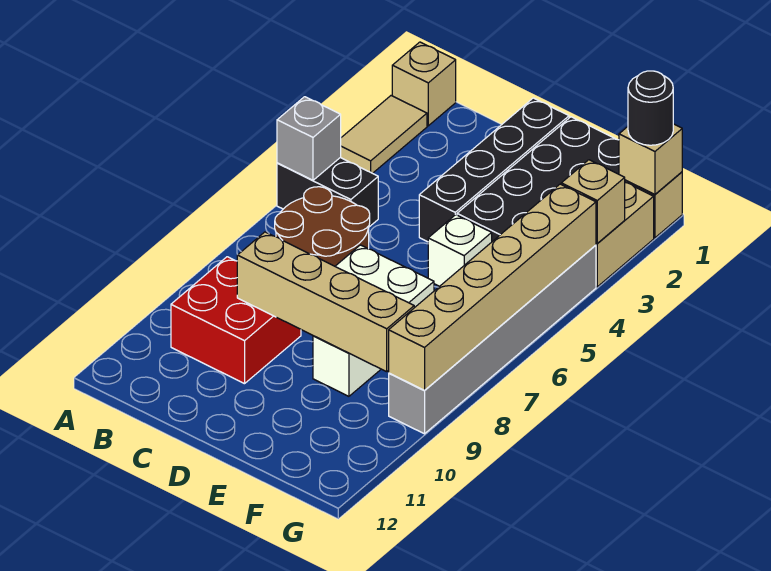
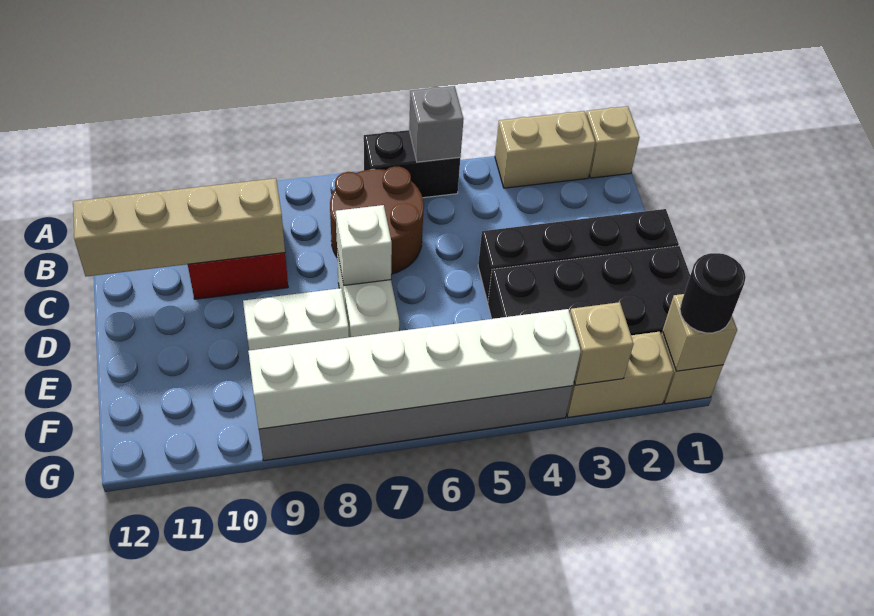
tan tile A2:A3 level 1 -> tan brick A2:A3 level 1
black brick A5:B5 level 1 -> black brick A5:A6 level 1
tan brick C9:F9 level 2 -> tan brick C9:C12 level 2
white brick E5 level 1 -> white brick D7 level 2
tan brick G4:G9 level 2 -> white brick G4:G9 level 2

